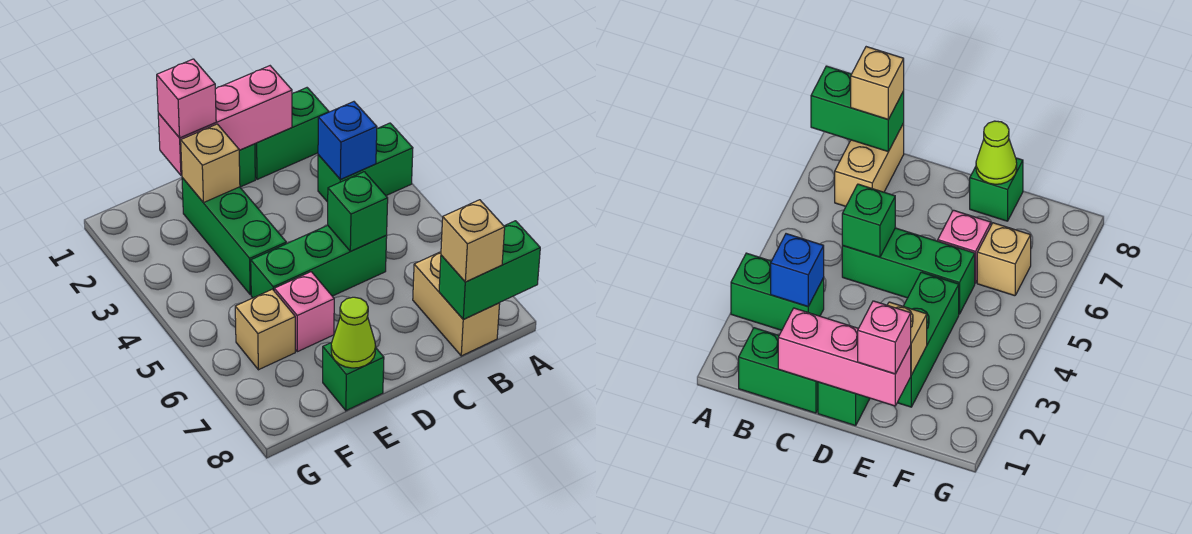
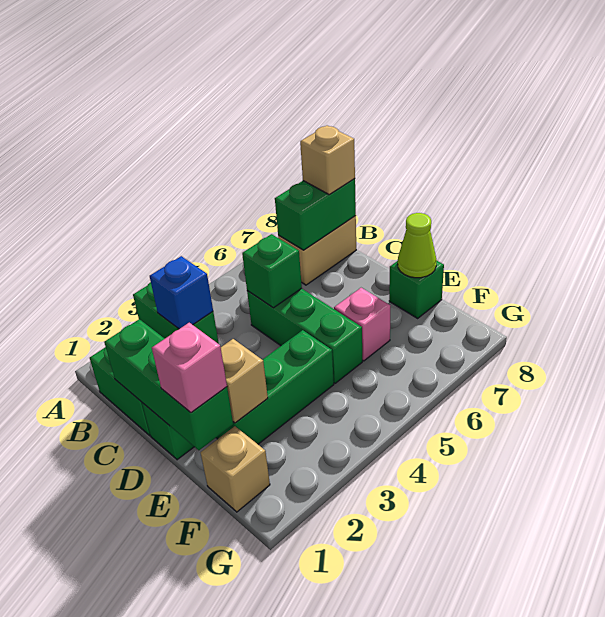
green brick A8:B8 level 2 -> green brick B7:B8 level 2
pink brick C1:E1 level 2 -> green brick C1:E1 level 2
tan brick F6 level 1 -> tan brick F1 level 1

